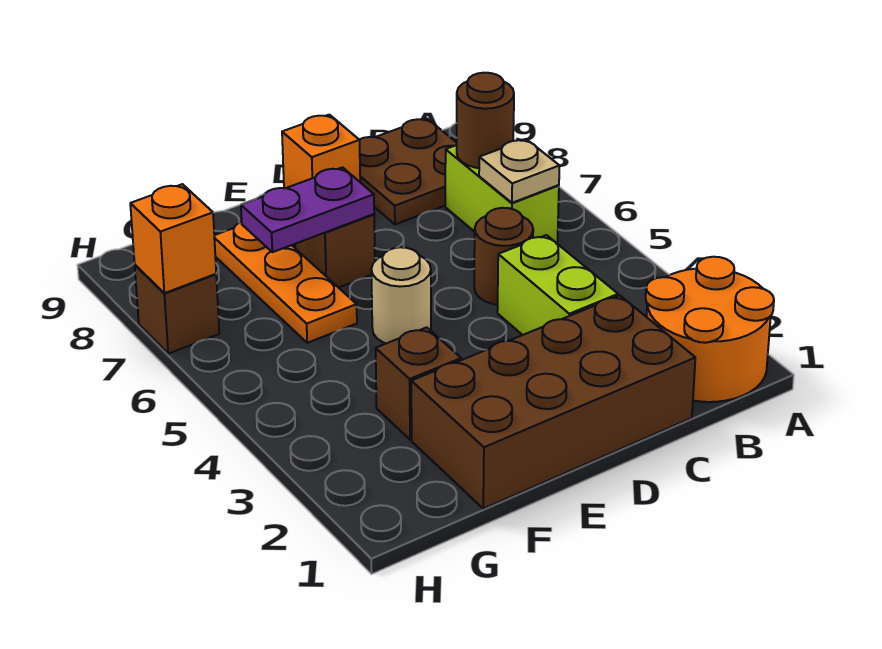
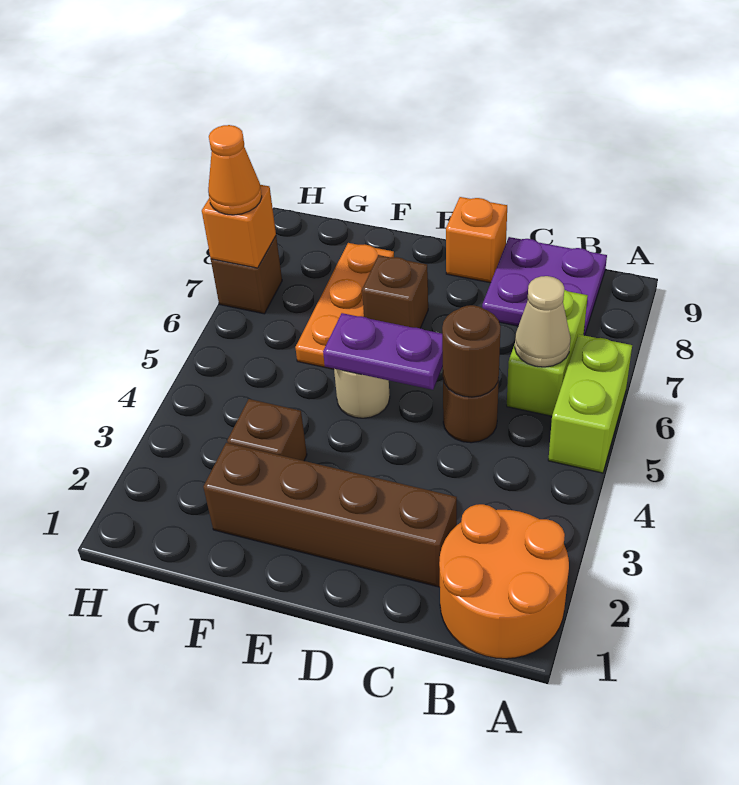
tan plate B6 level 2 -> tan cone B6 level 2
brown round brick B7 level 2 -> brown round brick C5 level 2
brown plate B8:C9 level 1 -> purple plate B8:C9 level 1
brown brick C1:F2 level 1 -> brown brick C2:F2 level 1
lime brick C3:C4 level 1 -> lime brick A5:A6 level 1
purple plate E7:F7 level 2 -> purple plate D5:E5 level 2
none -> orange cone H7 level 3

